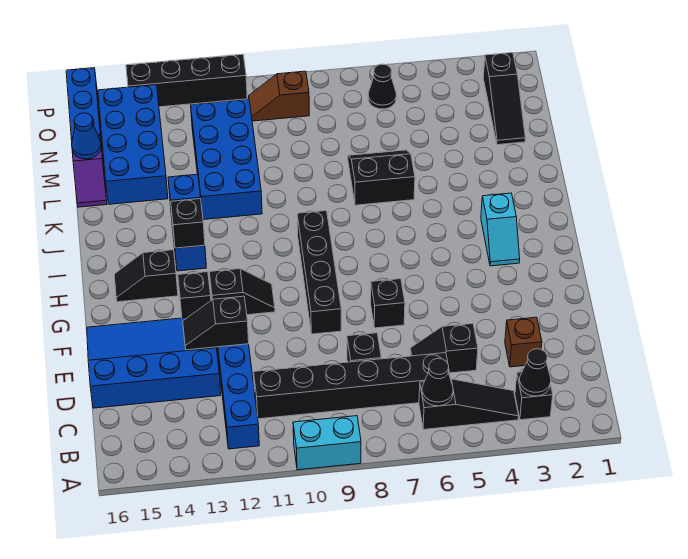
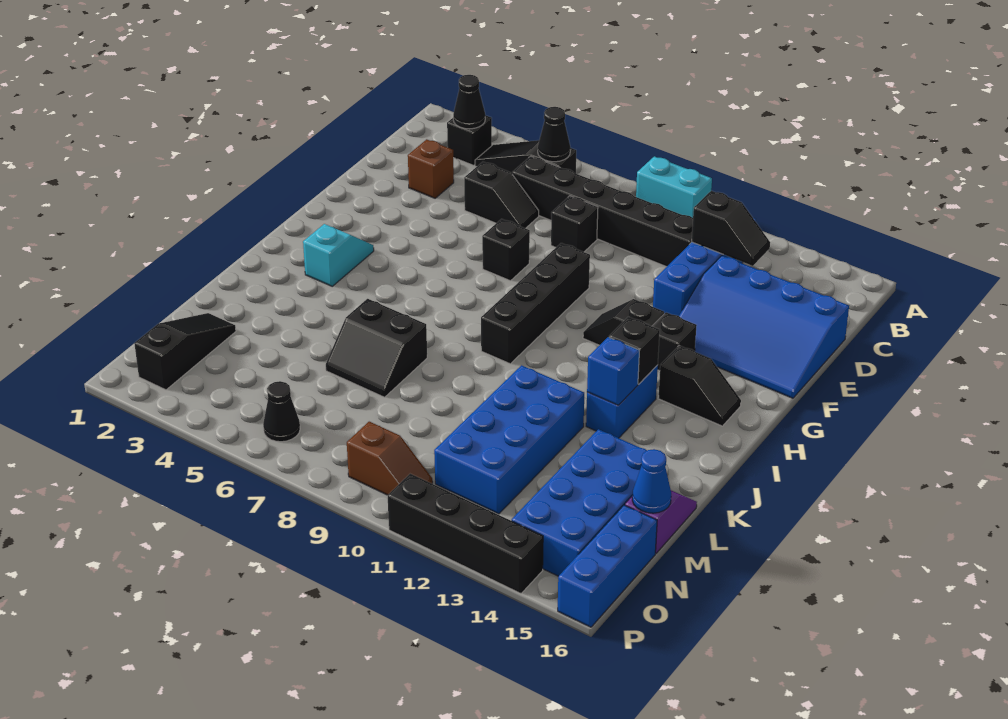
black slope E12:E13 level 2 top 12 -> black slope C12:C13 level 2 top 12

